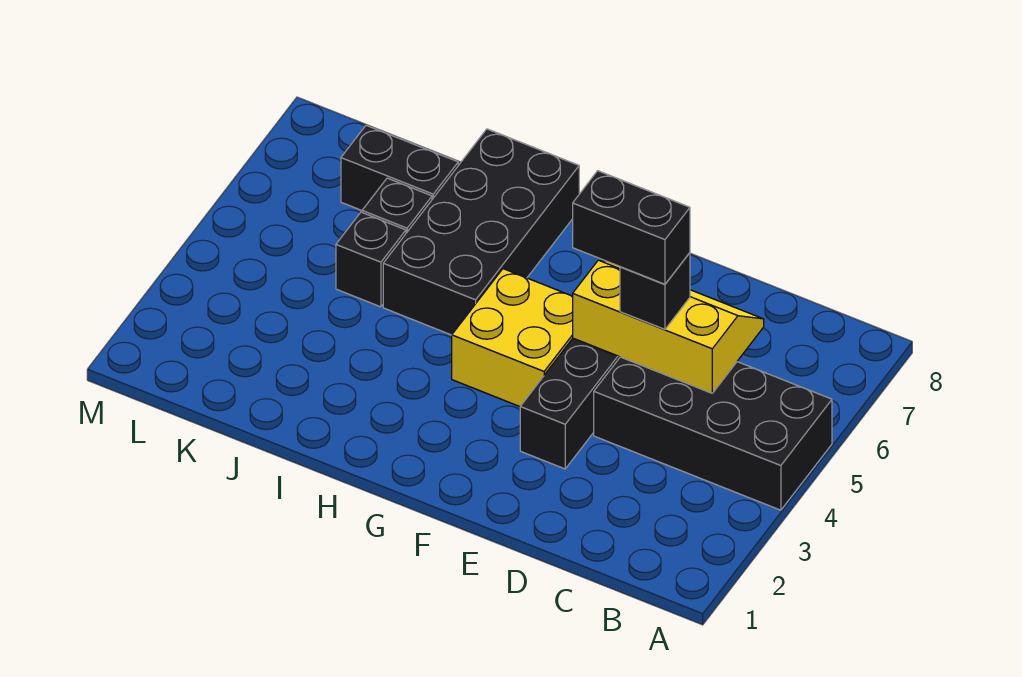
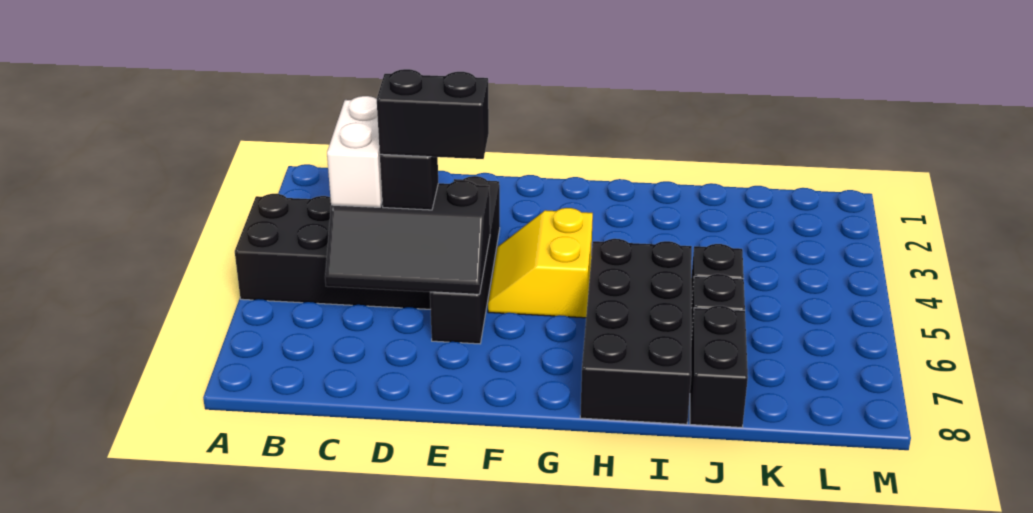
none -> white brick C4:C5 level 3
yellow slope C5:E6 level 2 top 5 -> black slope C5:E6 level 2 top 5
yellow brick F4:G5 level 1 -> yellow slope F4:G5 level 1 top G
black brick J7:K7 level 1 -> black brick J7:J8 level 1

